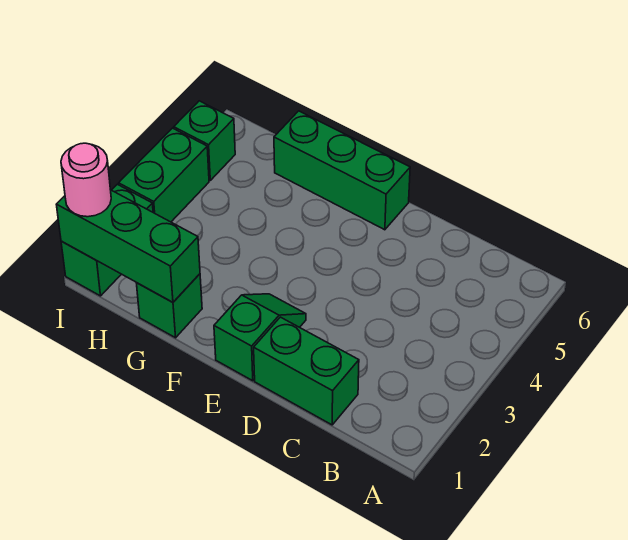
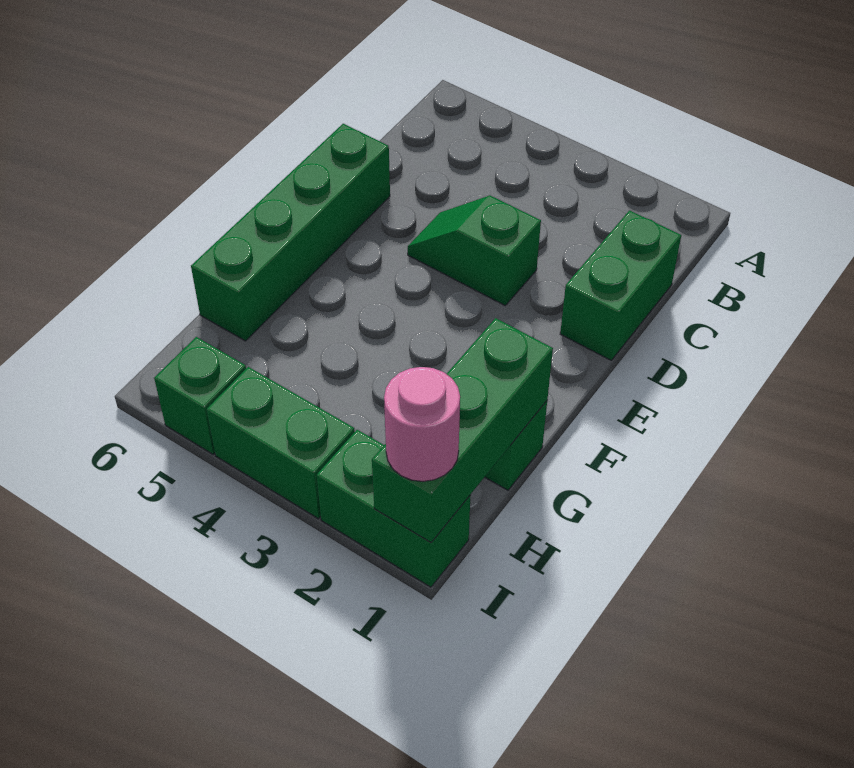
green slope E1:E2 level 1 top 1 -> green slope D3:D4 level 1 top 3
green brick E6:G6 level 1 -> green brick D6:G6 level 1

